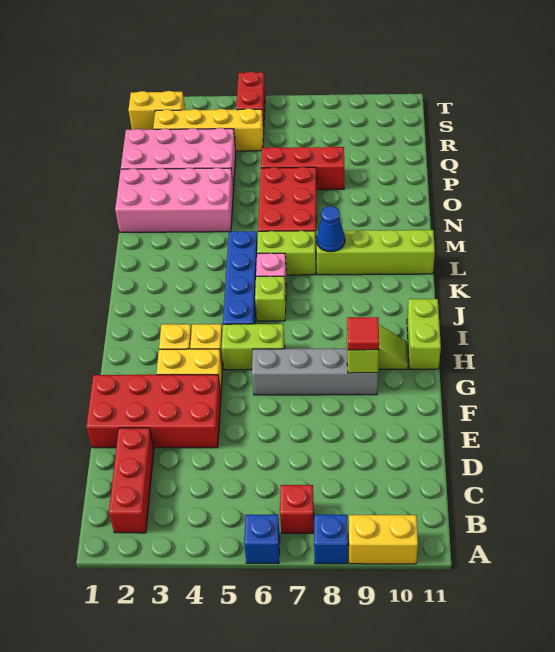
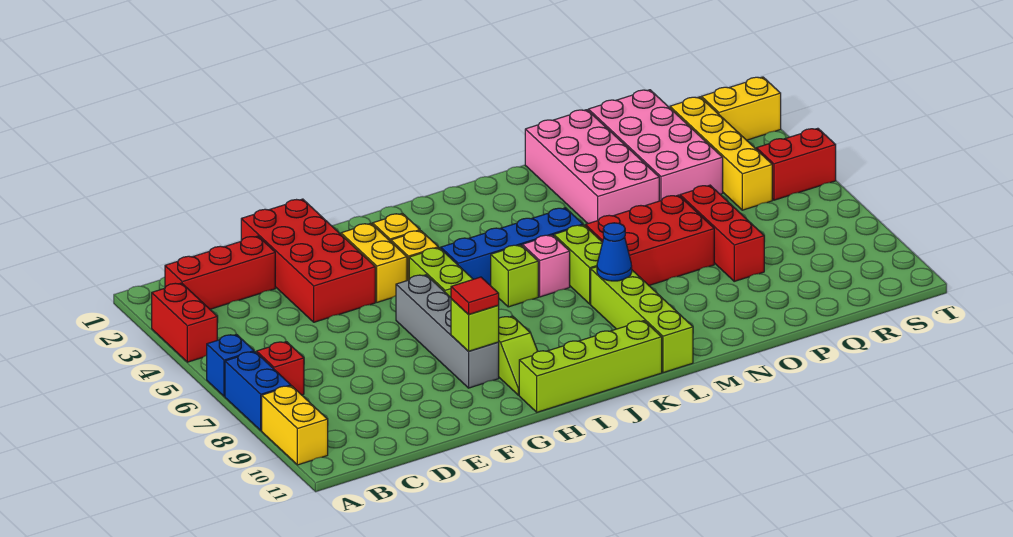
none -> red brick A3:A4 level 1
blue brick A8 level 1 -> blue brick A7:A8 level 1
lime brick H11:I11 level 1 -> lime brick H11:K11 level 1
yellow brick S1:S2 level 1 -> yellow brick S2:T2 level 1

